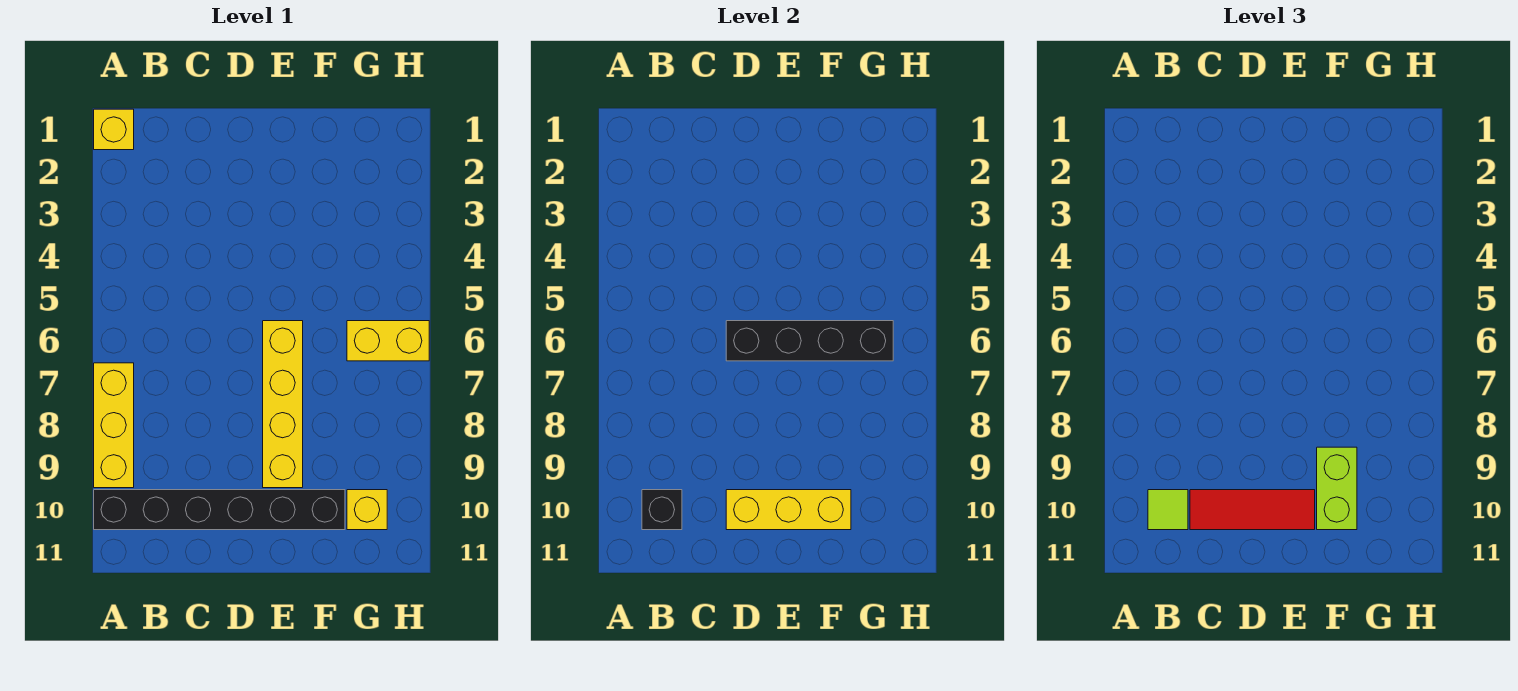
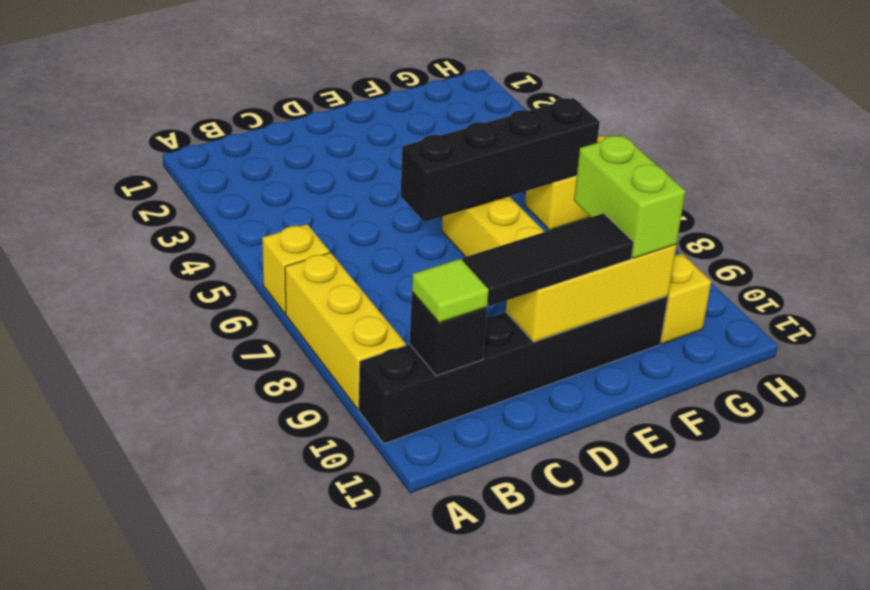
yellow brick A1 level 1 -> yellow brick A6 level 1
red tile C10:E10 level 3 -> black tile C10:E10 level 3

